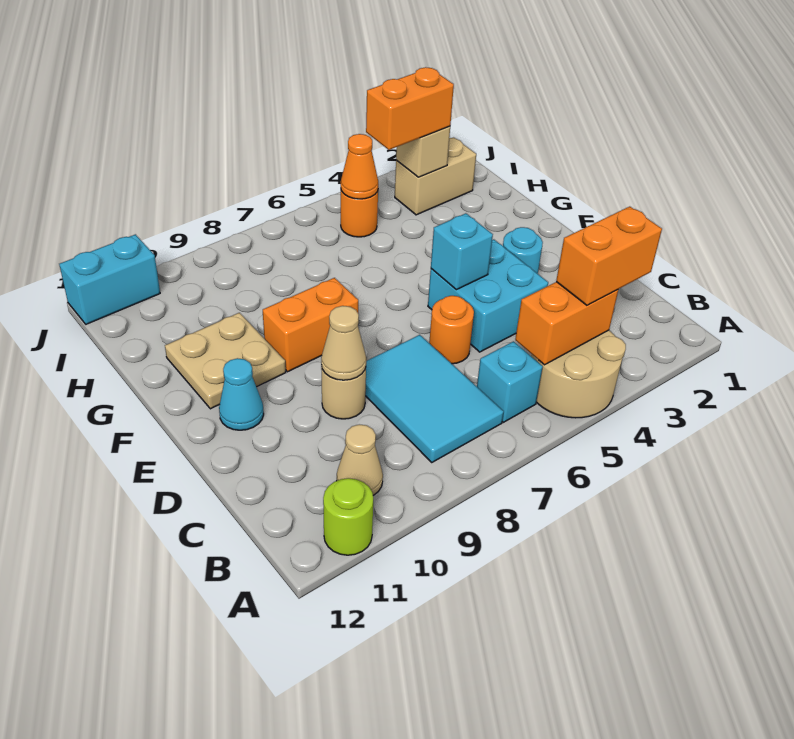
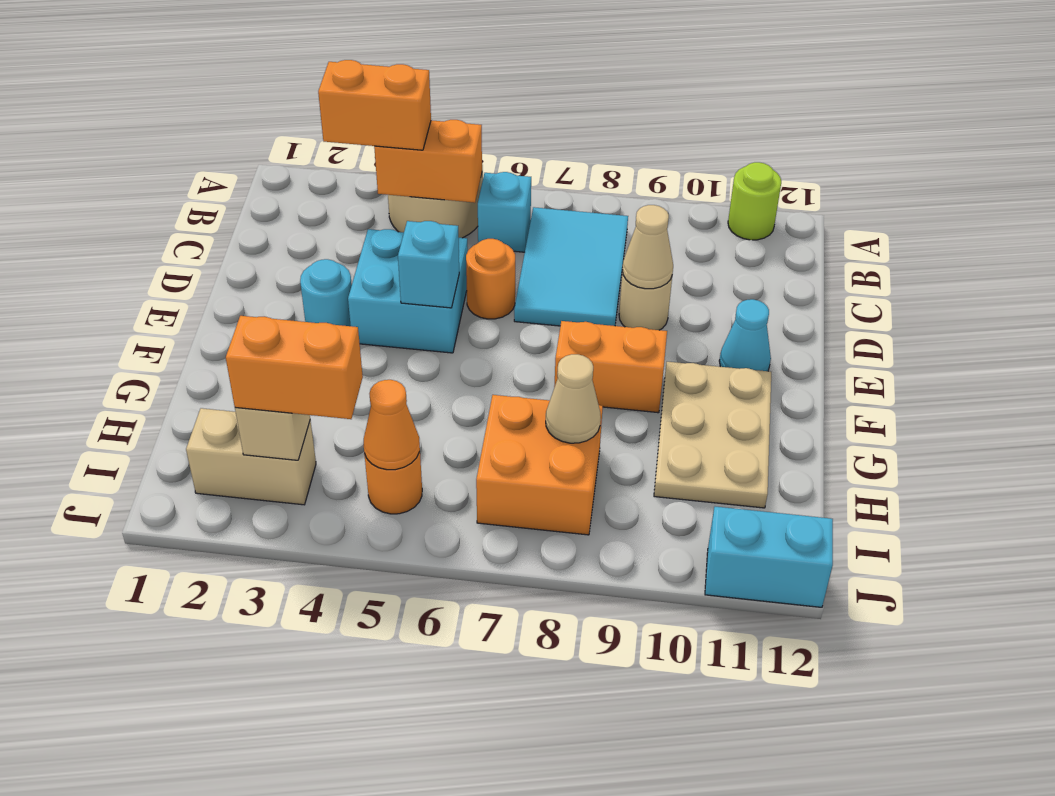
tan cone B10 level 1 -> tan cone H8 level 2
tan plate F10:G11 level 1 -> tan plate F10:H11 level 1
none -> orange brick H7:I8 level 1

